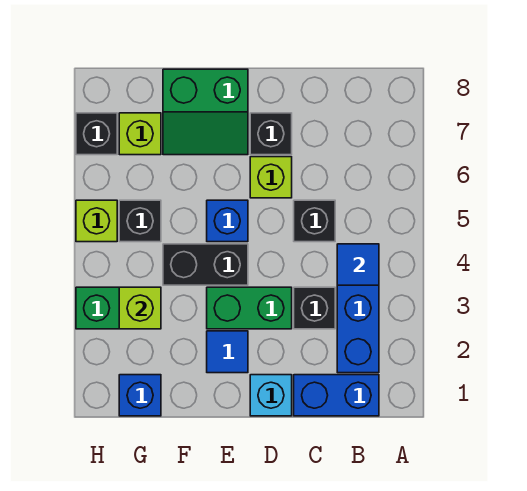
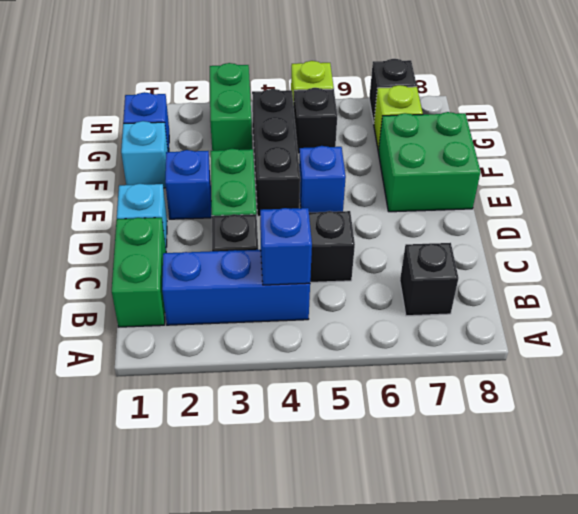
blue brick B1:C1 level 1 -> green brick B1:C1 level 1
blue tile B4 level 2 -> blue brick B4 level 2
lime brick D6 level 1 -> none
black brick D7 level 1 -> black brick B7 level 1
blue tile E2 level 1 -> blue brick E2 level 1
black brick E4:F4 level 1 -> black brick E4:G4 level 1
green slope E7:F8 level 1 top 8 -> green brick E7:F8 level 1
none -> cyan brick F1 level 1
lime brick G3 level 2 -> none

